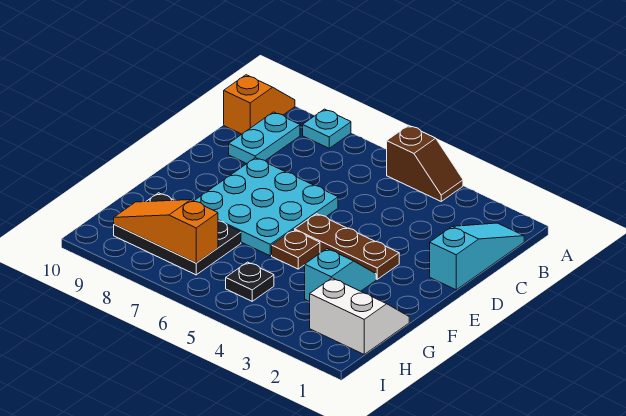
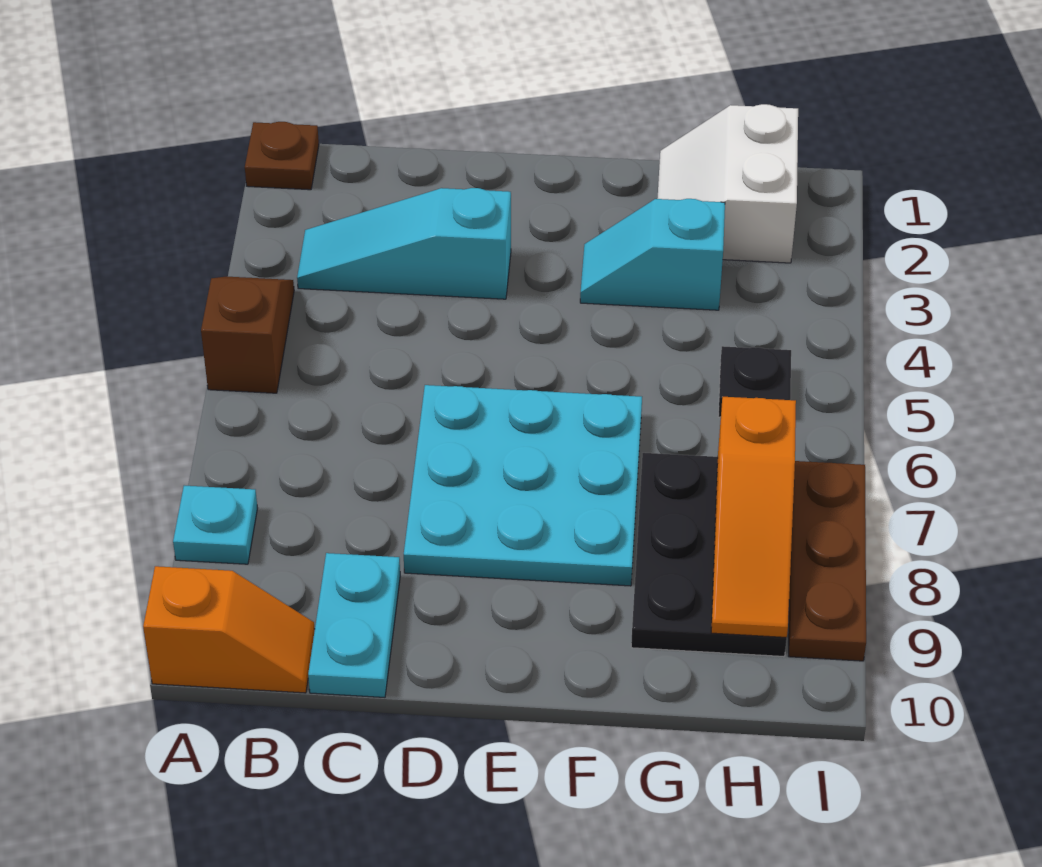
orange slope A10:B10 level 1 top B -> orange slope A10:B10 level 1 top A
cyan slope B1:D1 level 1 top D -> cyan slope B3:D3 level 1 top D
cyan plate B9:C9 level 1 -> cyan plate C9:C10 level 1
brown plate E3:E5 level 1 -> brown plate I7:I9 level 1
brown plate F5 level 1 -> brown plate A1 level 1

